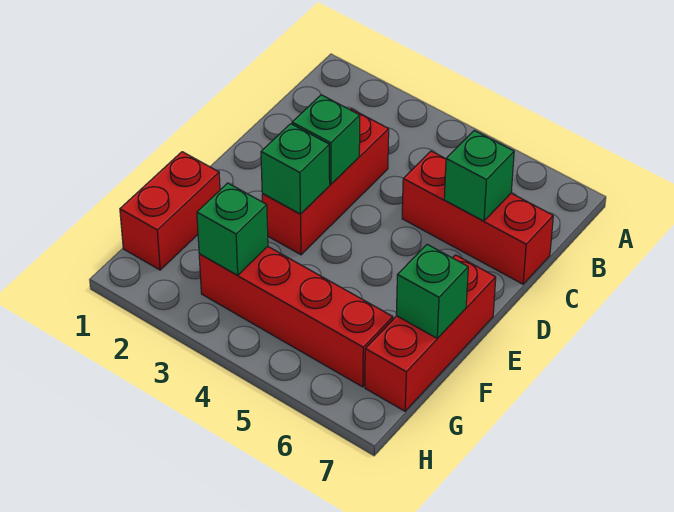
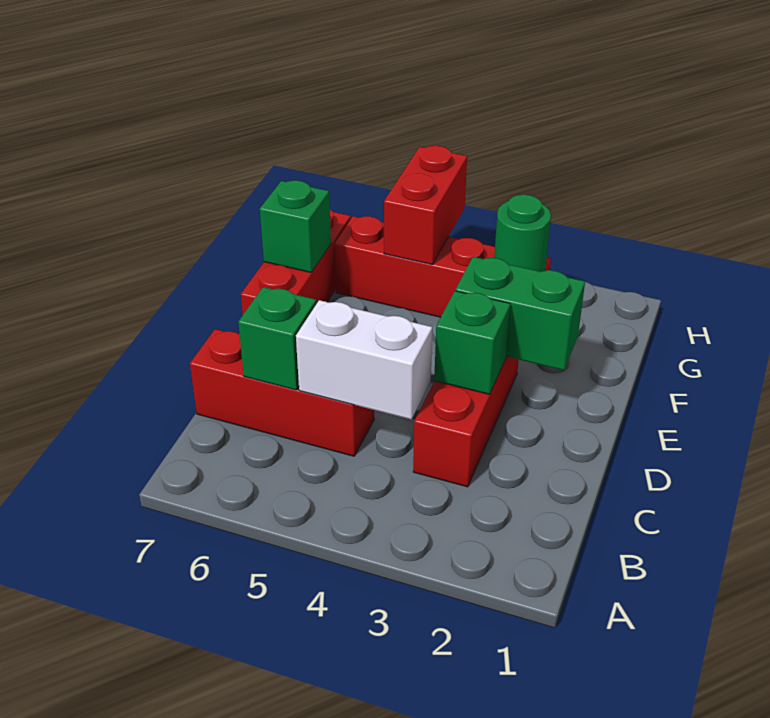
none -> white brick C4:C5 level 2
green brick E3 level 2 -> green brick E2:E3 level 2
red brick F1:G1 level 1 -> red brick G5:H5 level 2
green brick G3 level 2 -> green round brick G3 level 2

